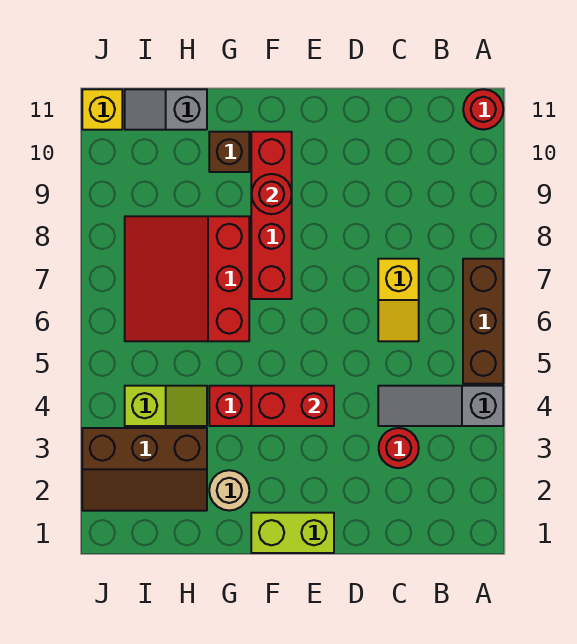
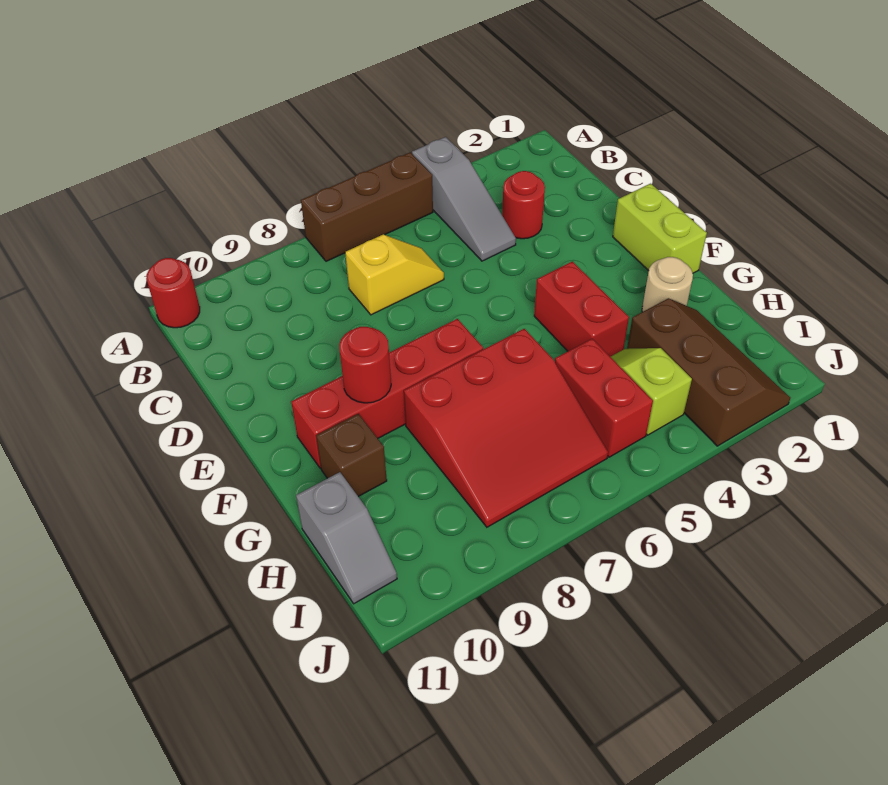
red brick E4:F4 level 2 -> red brick H5:I5 level 1
yellow brick J11 level 1 -> none

